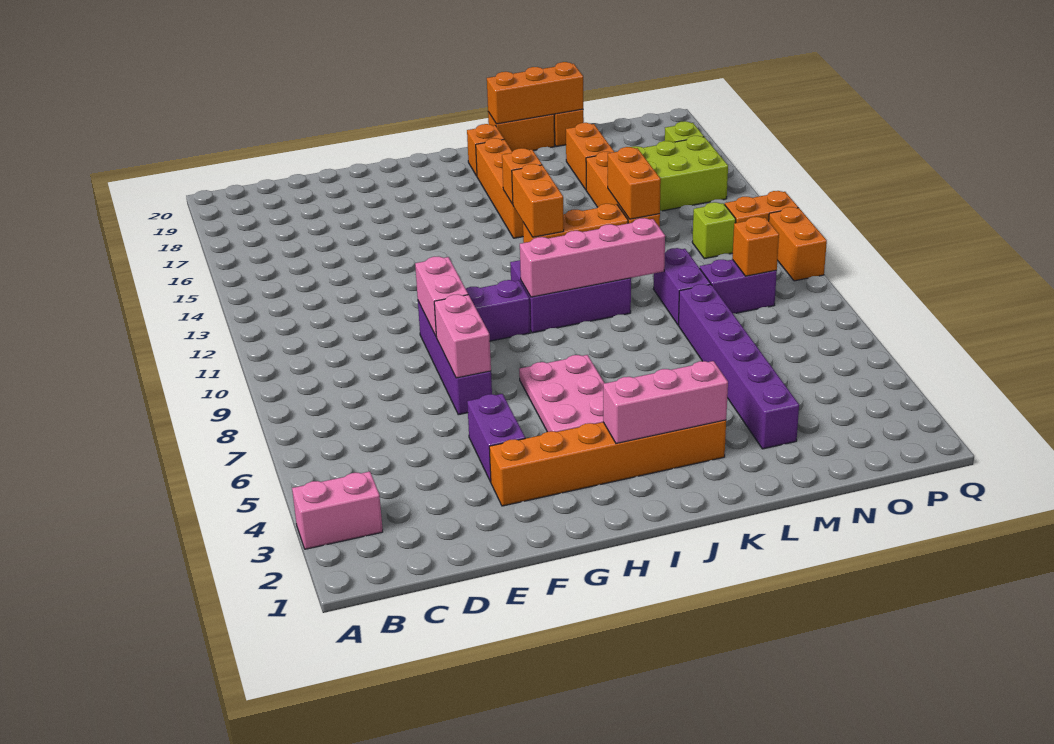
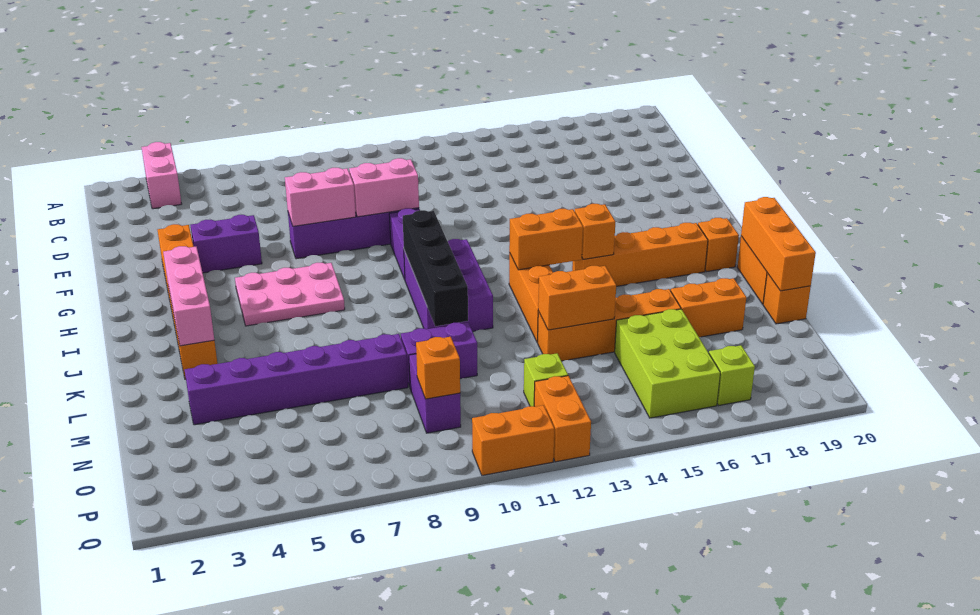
pink brick I10:L10 level 2 -> black brick I10:L10 level 2

